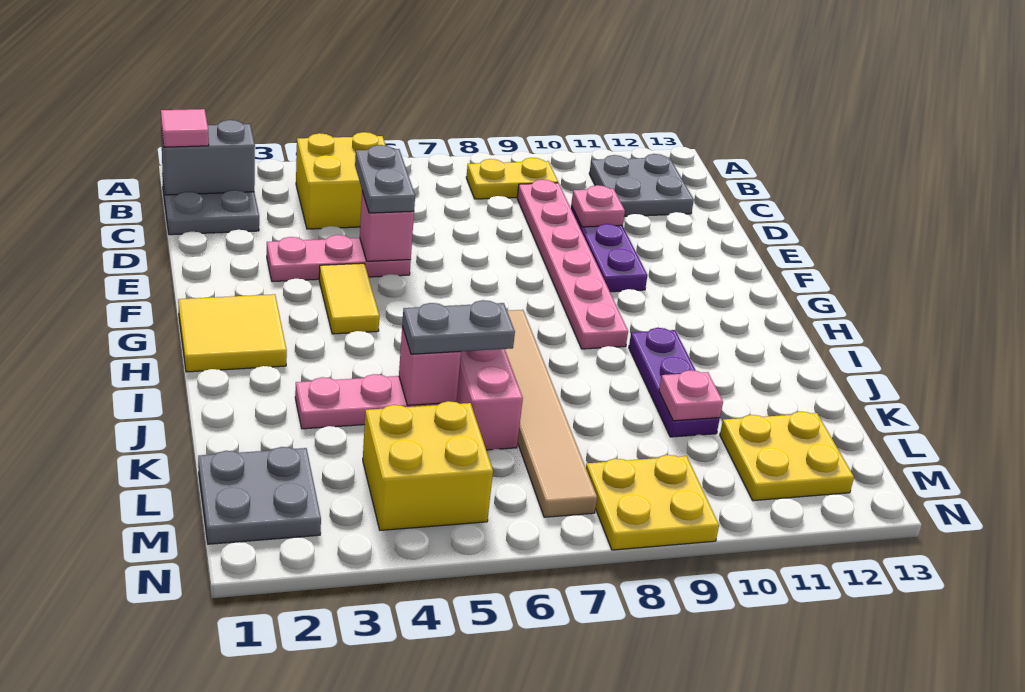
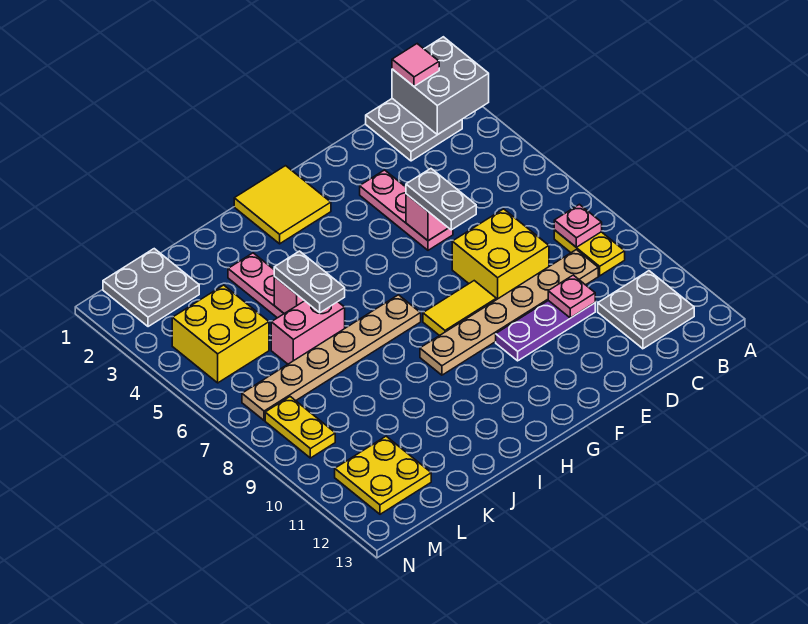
grey brick B1:B2 level 2 -> grey brick A1:B2 level 2
yellow brick B4:C5 level 1 -> yellow brick D7:E8 level 1
pink plate C9:H9 level 1 -> tan plate C9:H9 level 1
grey plate D5:E5 level 3 -> grey plate E5:E6 level 3
yellow tile F4:G4 level 1 -> yellow tile F8:G8 level 1
tan tile H7:M7 level 1 -> tan plate H7:M7 level 1
purple plate I10:K10 level 1 -> none
pink plate K10 level 2 -> pink plate B8 level 2
yellow plate M8:N9 level 1 -> yellow plate M8:M9 level 1

